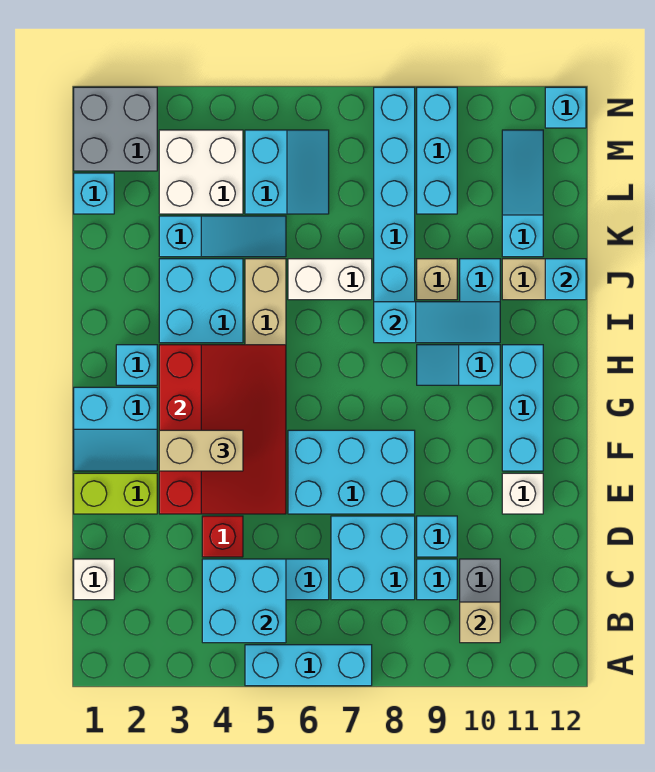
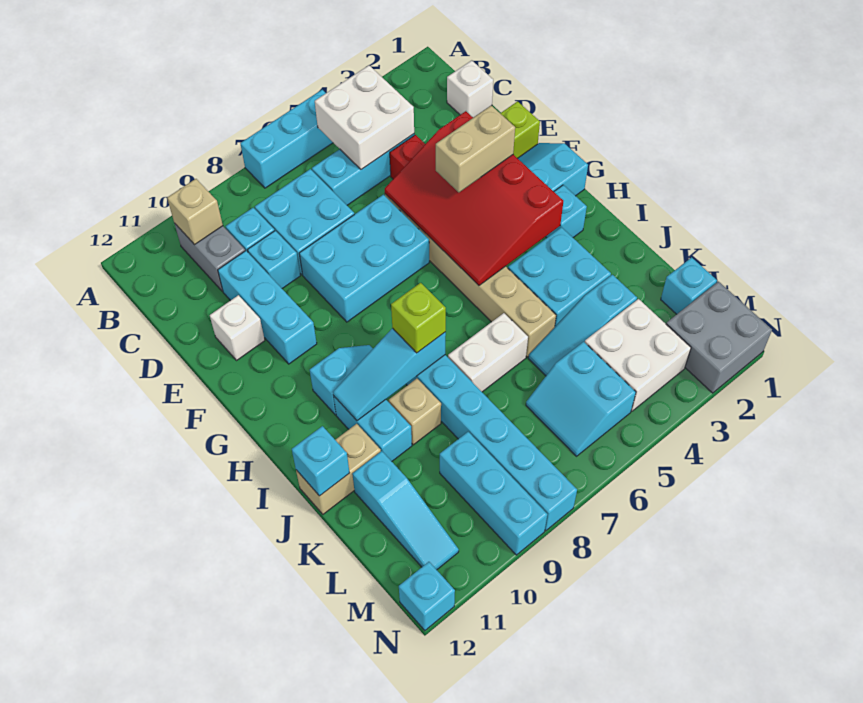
cyan brick B4:C5 level 2 -> white brick B4:C5 level 2
cyan brick F11:H11 level 1 -> cyan brick D10:F10 level 1
none -> lime brick I8 level 3

